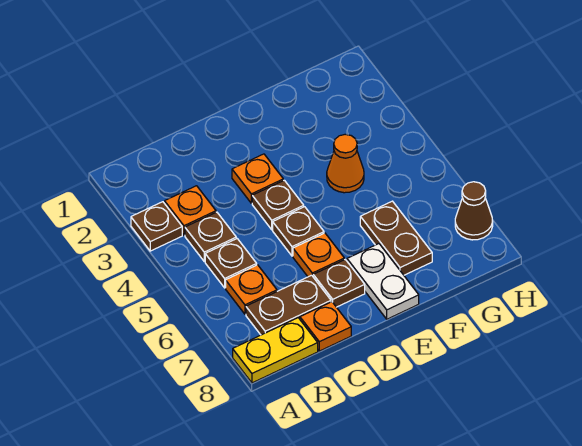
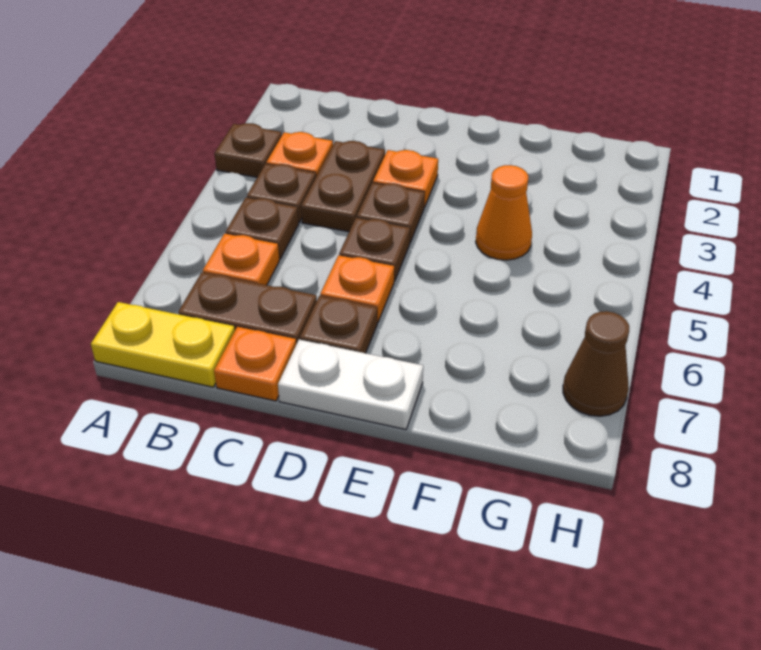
white plate E7:E8 level 1 -> white plate D8:E8 level 1
brown plate F6:F7 level 1 -> brown plate C3:C4 level 1

